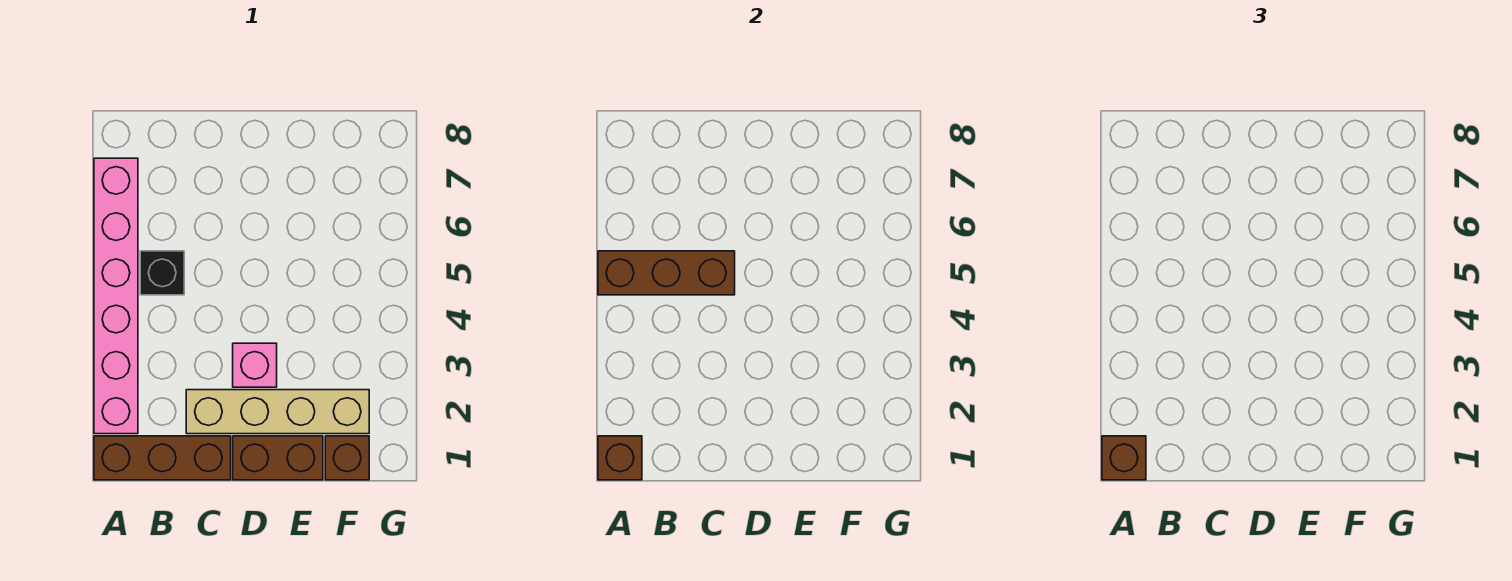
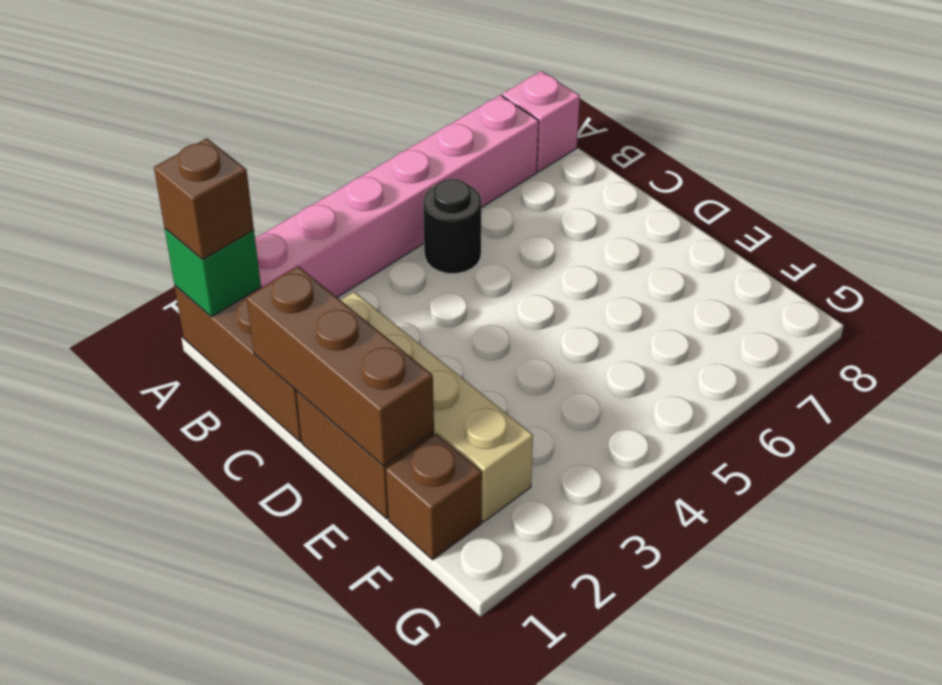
brown brick A1 level 2 -> green brick A1 level 2
brown brick A5:C5 level 2 -> brown brick C1:E1 level 2
black brick B5 level 1 -> black round brick B5 level 1
pink brick D3 level 1 -> pink brick A8 level 1

